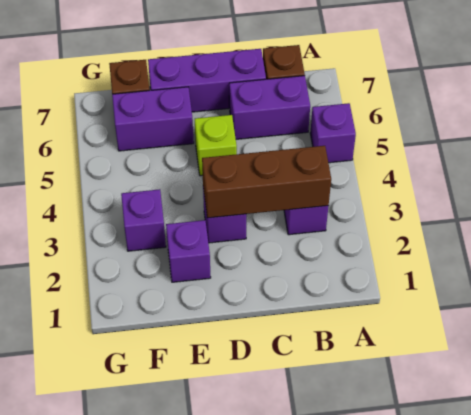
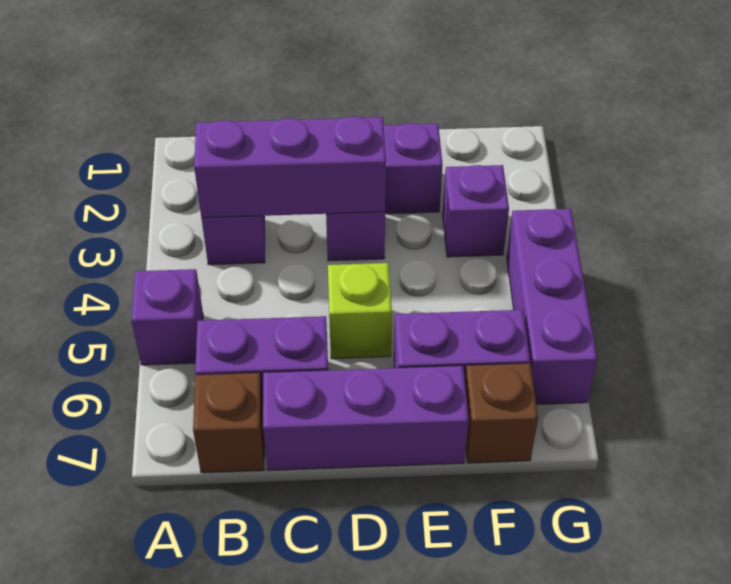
brown brick B3:D3 level 2 -> purple brick B3:D3 level 2
none -> purple brick G4:G6 level 1

